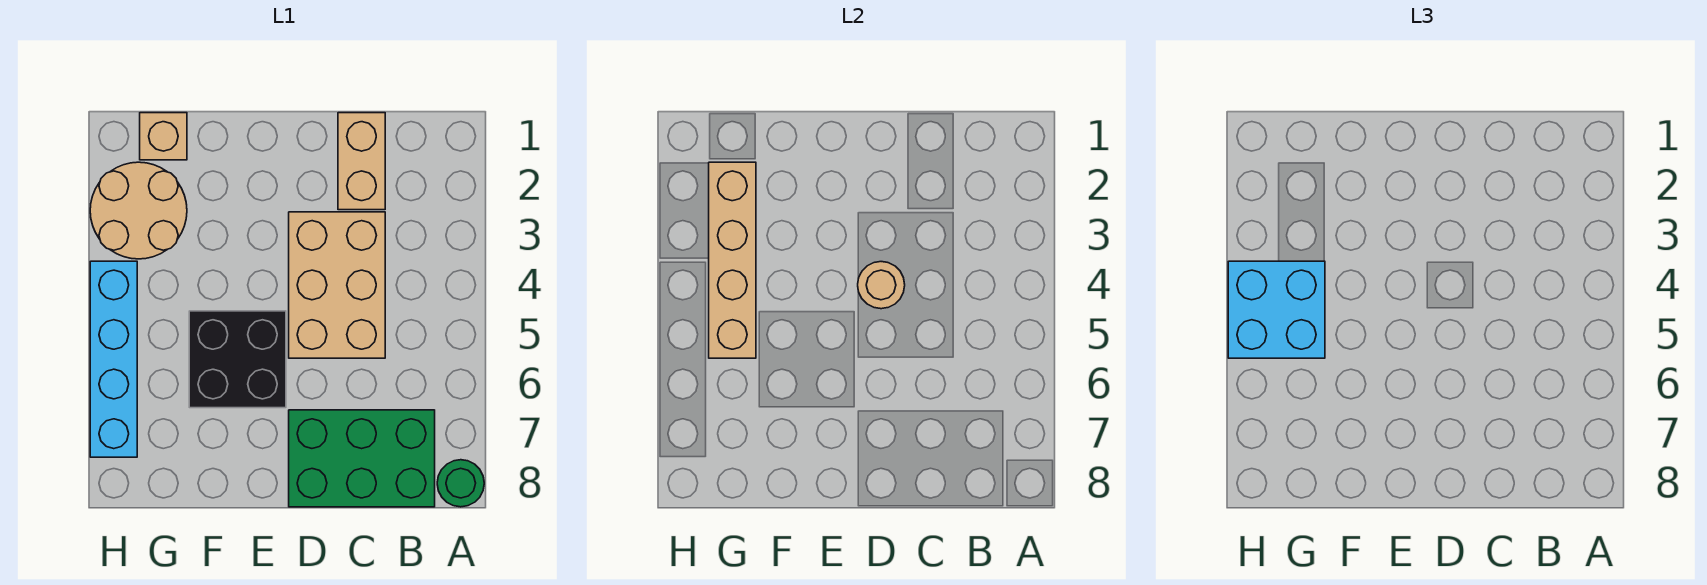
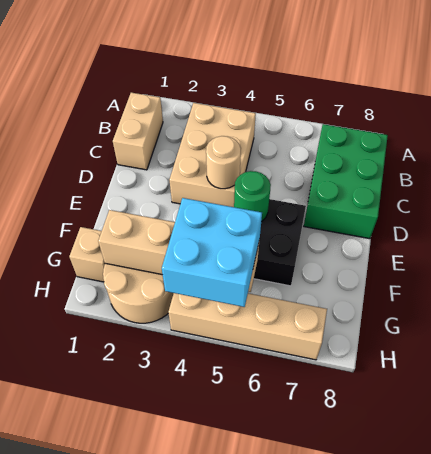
green round brick A8 level 1 -> green round brick E5 level 2
tan brick C1:C2 level 1 -> tan brick B1:C1 level 1
tan brick C3:D5 level 1 -> tan brick B3:D4 level 1
cyan brick H4:H7 level 1 -> tan brick H4:H7 level 1

